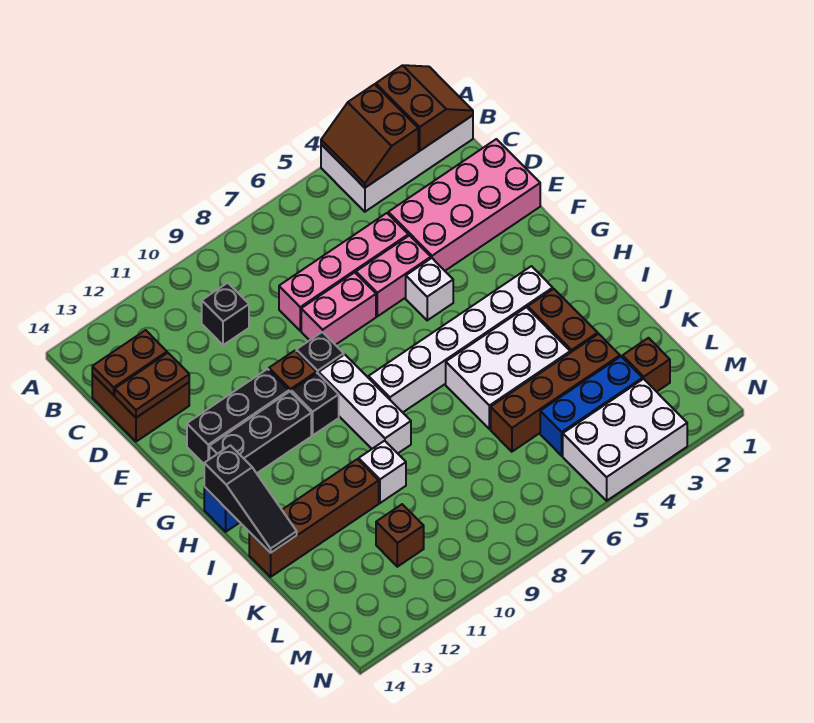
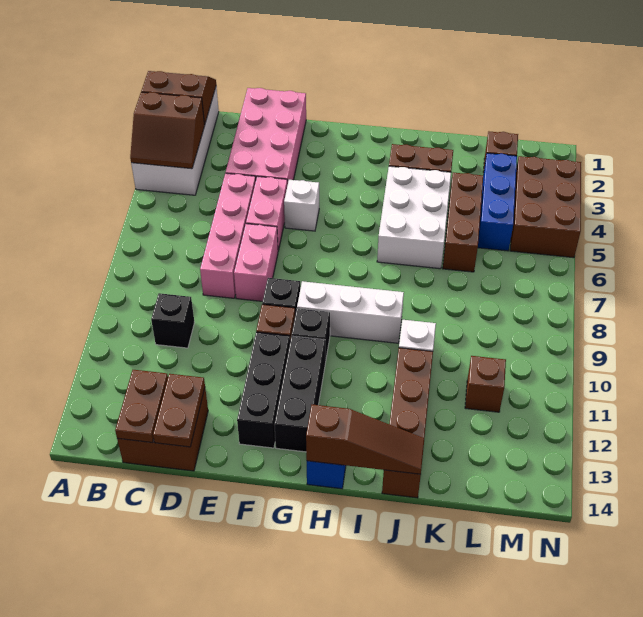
white brick H3:H8 level 1 -> none
black slope H14:J14 level 2 top H -> brown slope H14:J14 level 2 top H
brown brick K3:K6 level 1 -> brown brick K4:K6 level 1
white brick M3:N5 level 1 -> brown brick M3:N5 level 1

